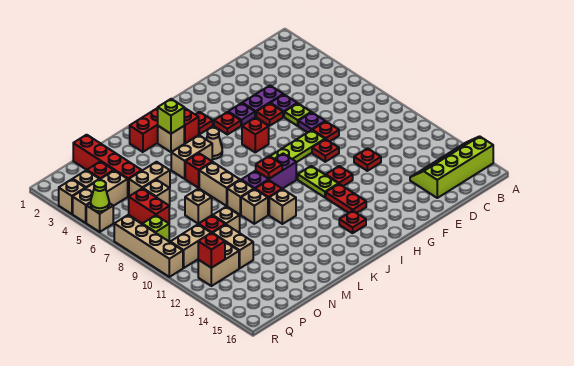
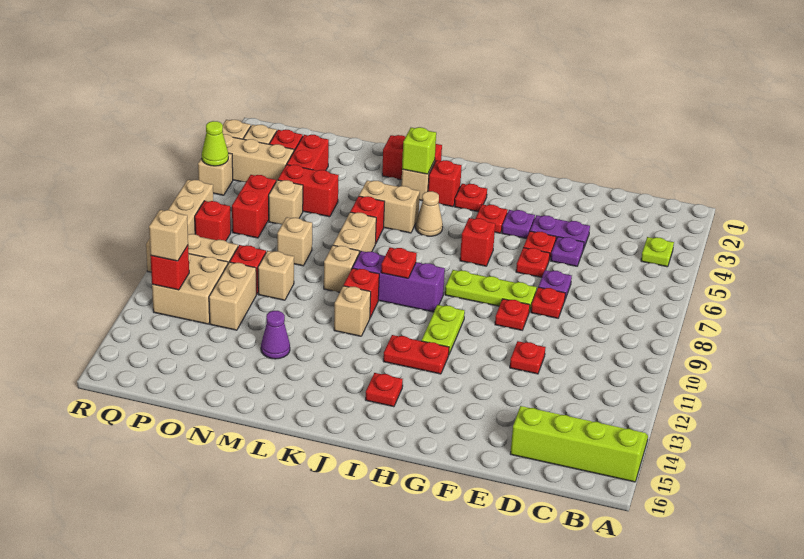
lime plate E6 level 1 -> lime plate B4 level 1
red plate G11 level 1 -> red plate F6 level 1
red plate H12:H13 level 1 -> red plate H12:I12 level 1
tan brick L10 level 1 -> tan brick Q12 level 3
none -> purple cone M13 level 1
tan brick N5:O5 level 1 -> red brick N5:O5 level 1
red brick O1:O4 level 1 -> red brick O3:O4 level 1
tan brick P12:Q12 level 1 -> tan brick P11:Q12 level 1
lime brick Q8 level 1 -> red brick Q8 level 1

